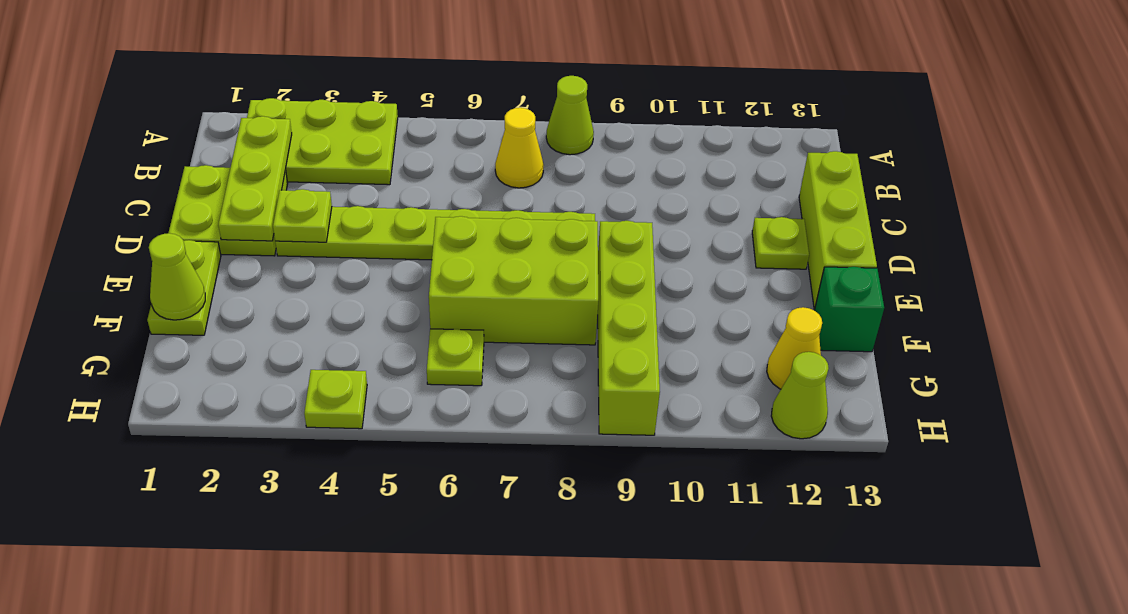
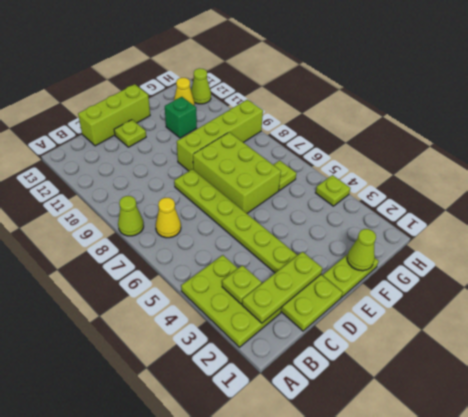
lime plate D3 level 2 -> lime plate B3 level 2
green brick F13 level 1 -> green brick F11 level 1

